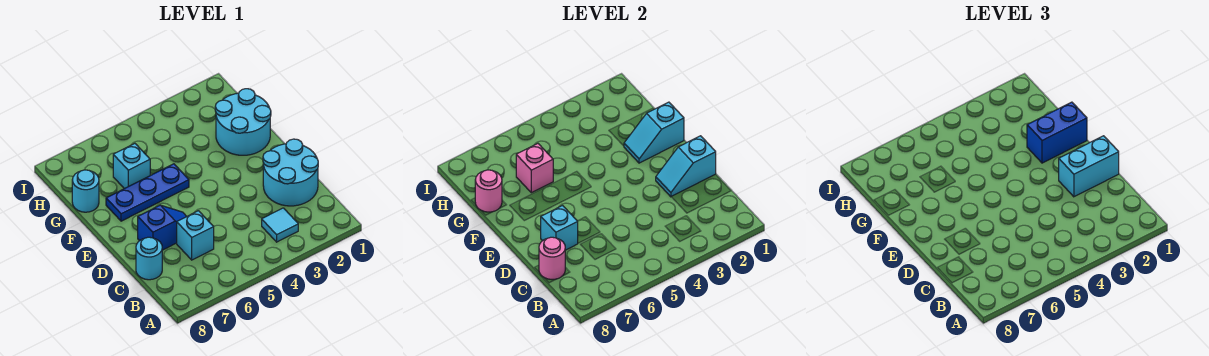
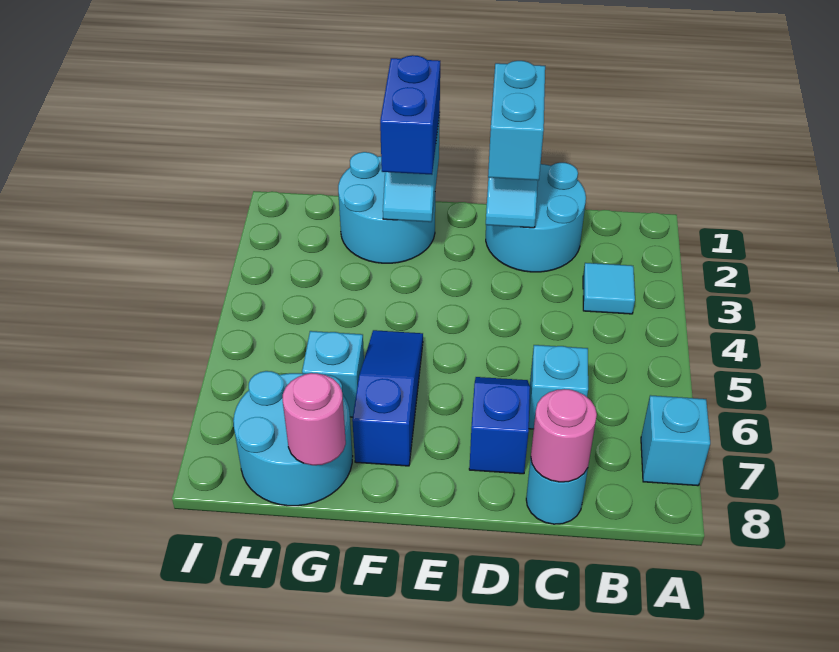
cyan brick D7 level 2 -> cyan brick A7 level 1
blue plate F5:F7 level 1 -> blue slope F5:F7 level 1 top 7
pink brick G6 level 2 -> none
cyan round brick G8 level 1 -> cyan round brick G7:H8 level 1

